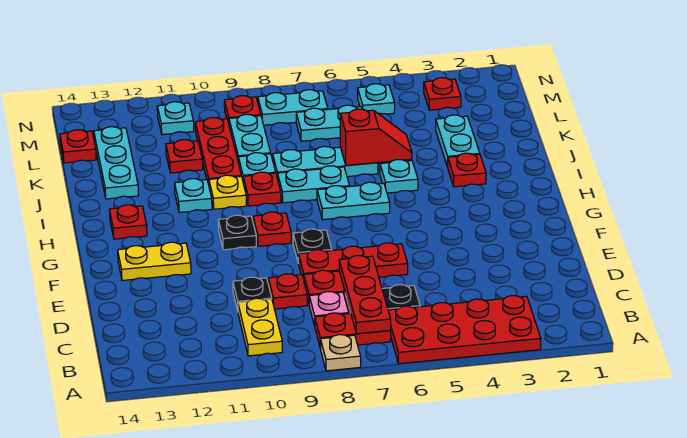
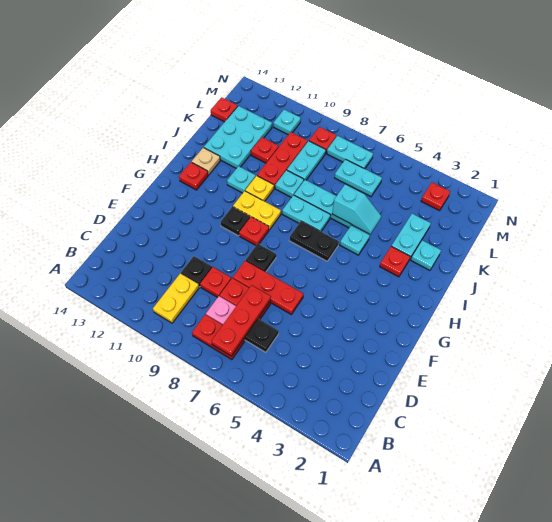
red plate A3:B6 level 1 -> none
tan plate A8 level 1 -> tan plate I13 level 1
yellow plate F12:F13 level 1 -> yellow plate H9:H10 level 1
cyan plate H6:H7 level 1 -> black plate H6:H7 level 1
red plate I9 level 1 -> none
red slope J5:J6 level 2 top 6 -> cyan slope J5:J6 level 2 top 6
cyan plate J13:L13 level 1 -> cyan plate J12:L13 level 1
cyan plate M5 level 1 -> cyan plate J2 level 1

